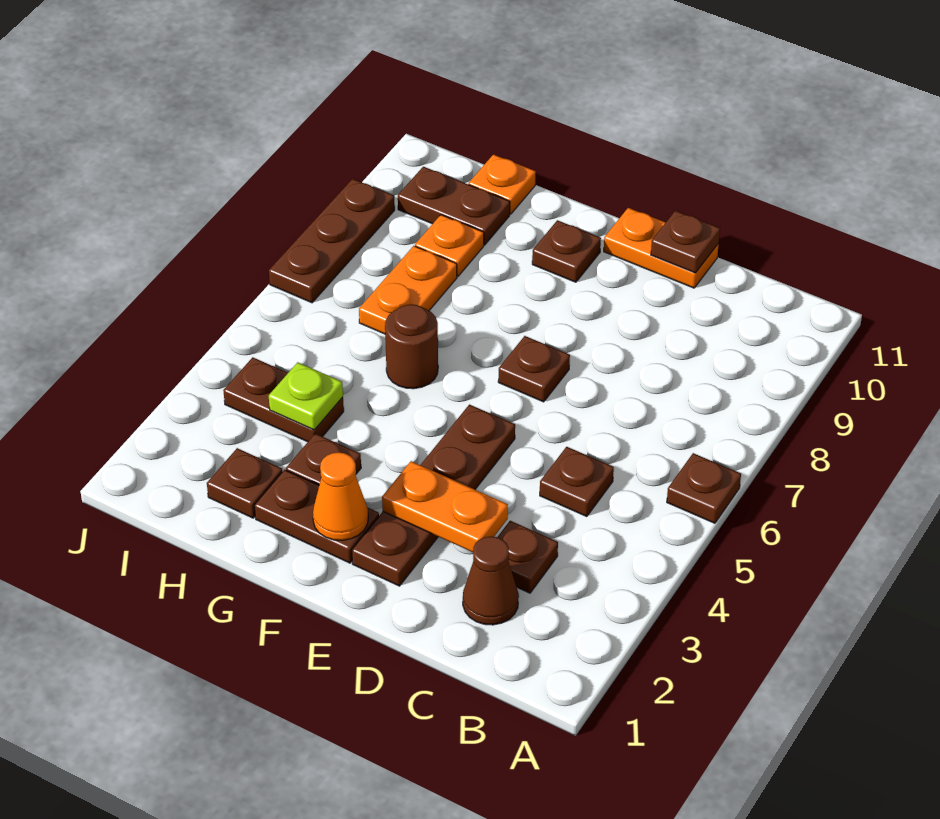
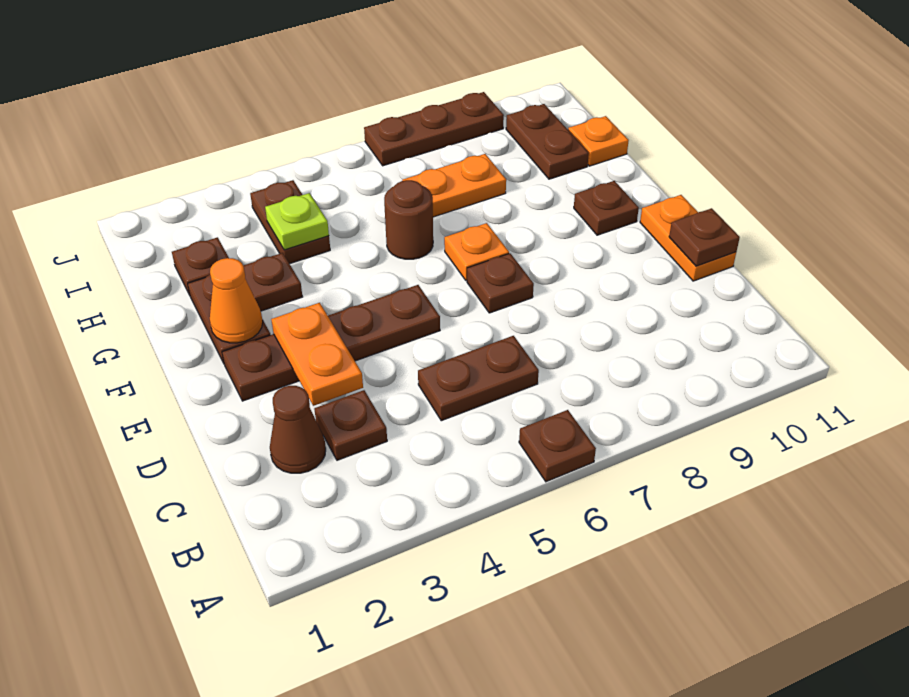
brown plate C5 level 1 -> brown plate C5:C6 level 1
orange plate H9 level 1 -> orange plate F7 level 1

